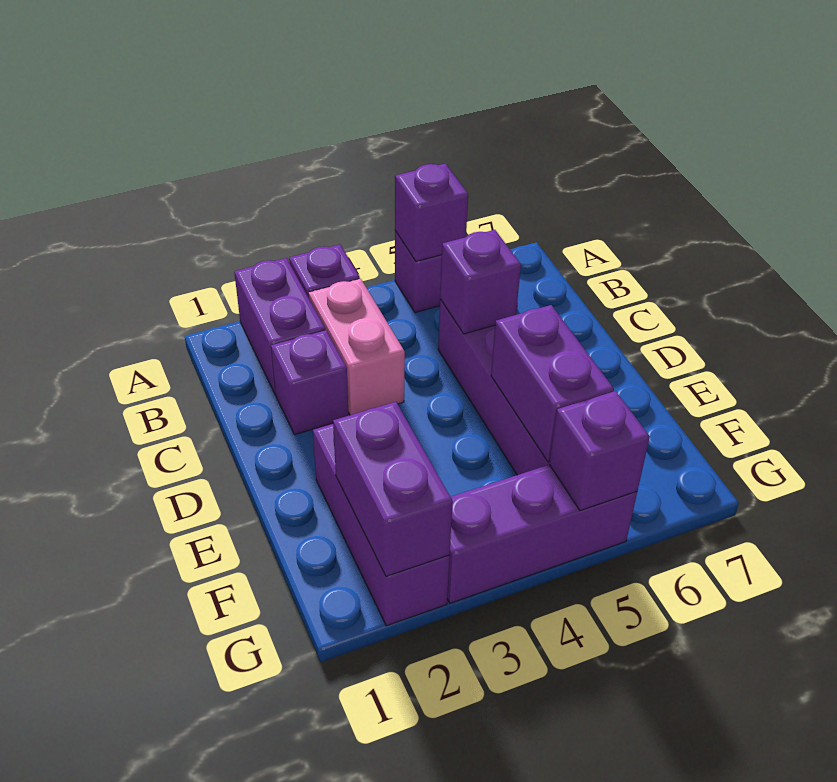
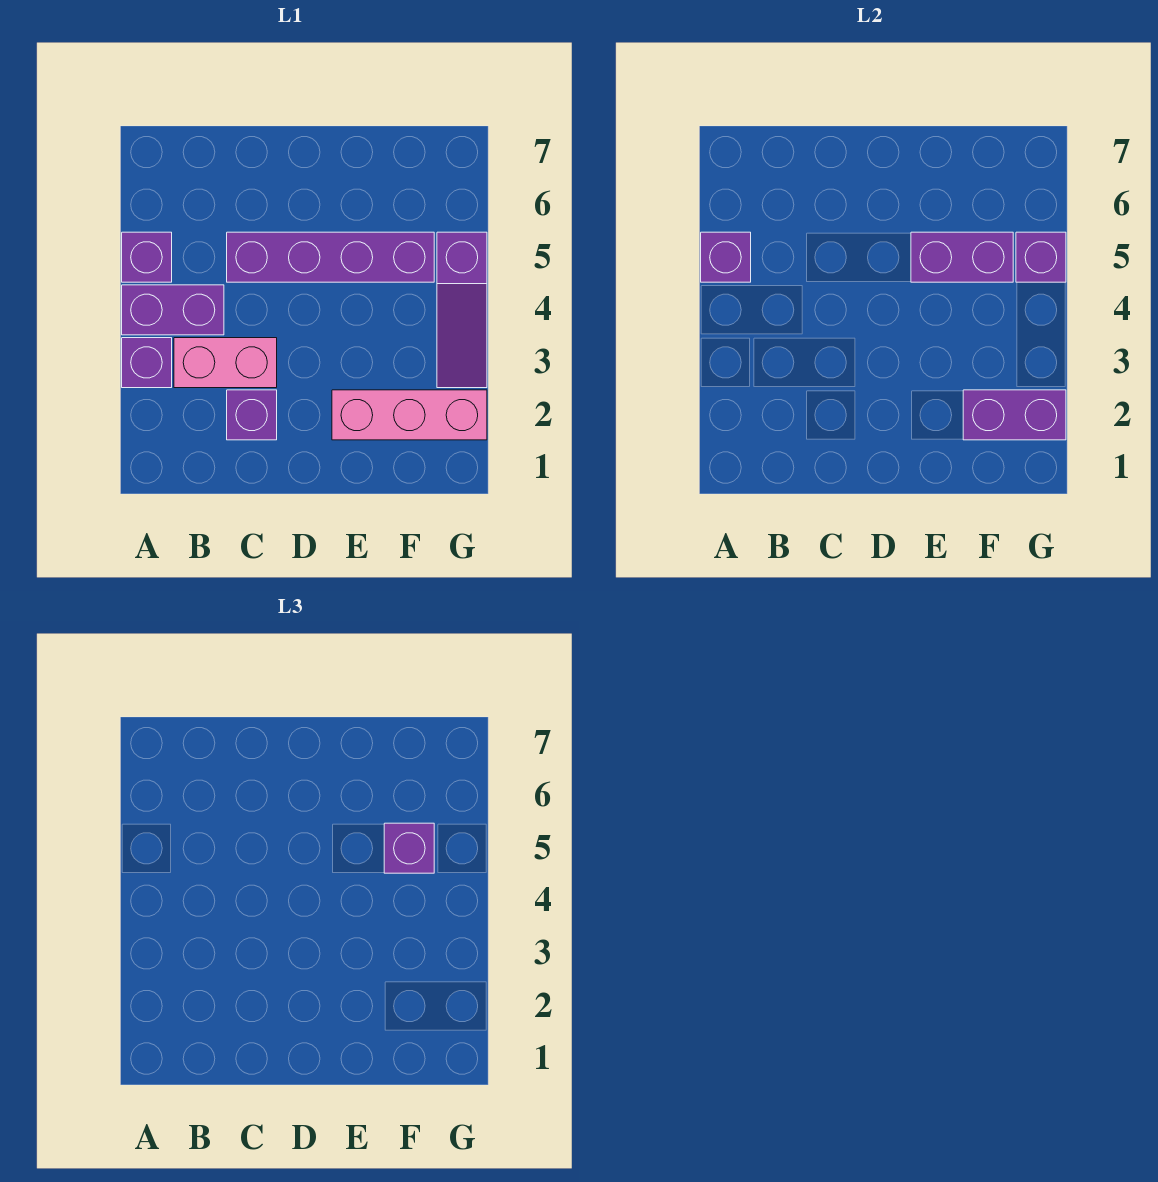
purple brick A2:B2 level 1 -> purple brick A4:B4 level 1
purple brick C5 level 2 -> purple brick F5 level 3
purple brick E2:G2 level 1 -> pink brick E2:G2 level 1
purple brick G3:G5 level 1 -> purple slope G3:G5 level 1 top 5

